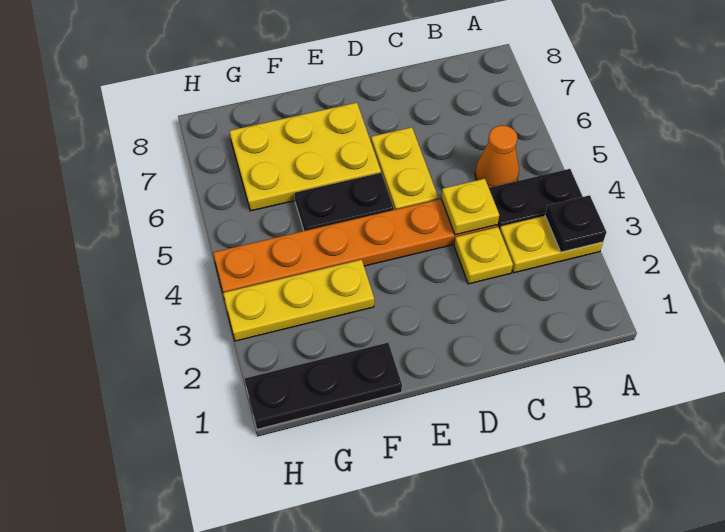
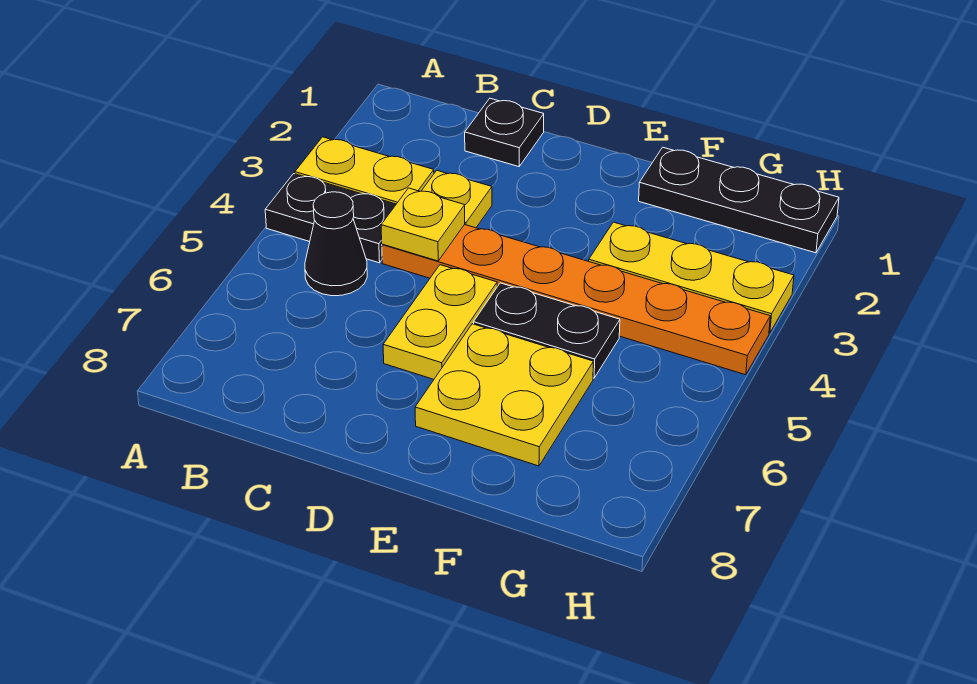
black plate A3 level 2 -> black plate C1 level 1
orange cone B5 level 1 -> black cone B5 level 1
yellow plate E6:G7 level 1 -> yellow plate E6:F7 level 1

